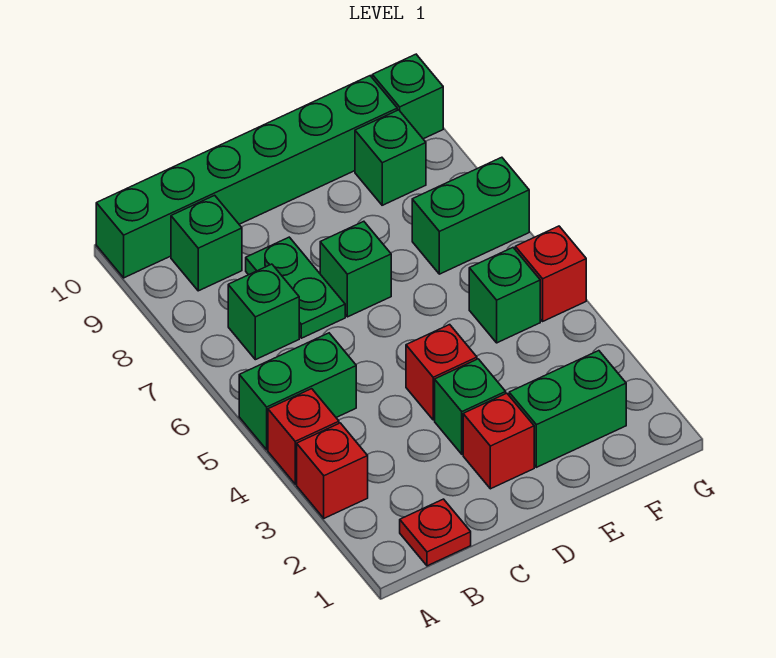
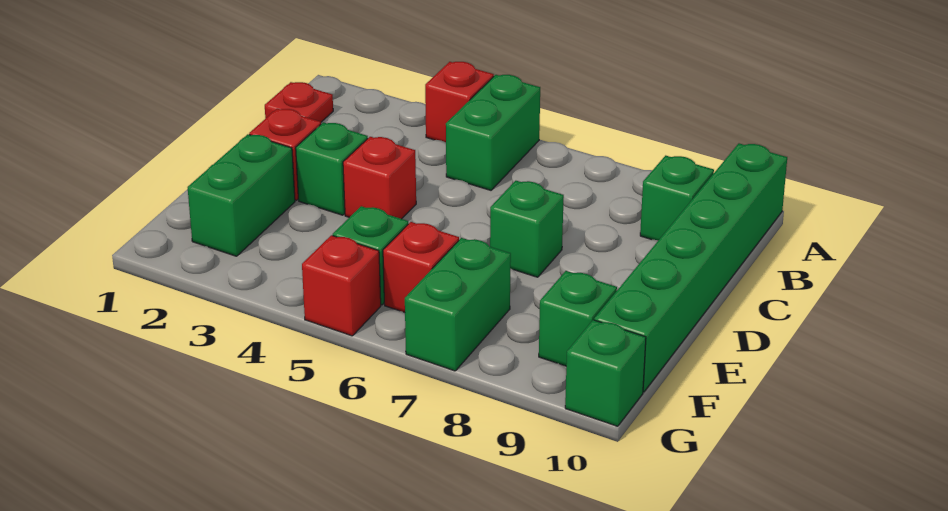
red brick A3 level 1 -> red brick F6 level 1
green brick B7 level 1 -> none
green plate C7:C8 level 1 -> none

